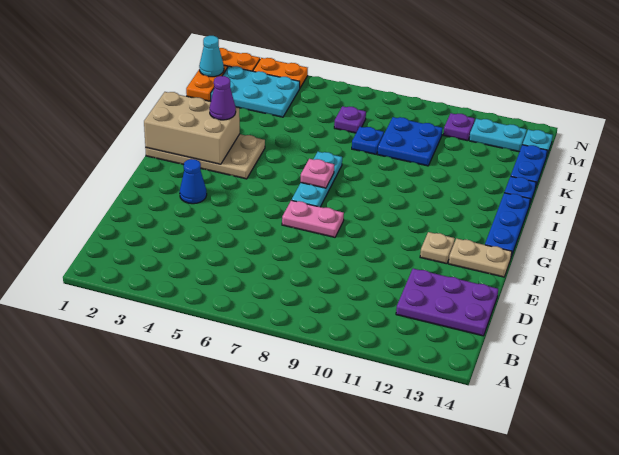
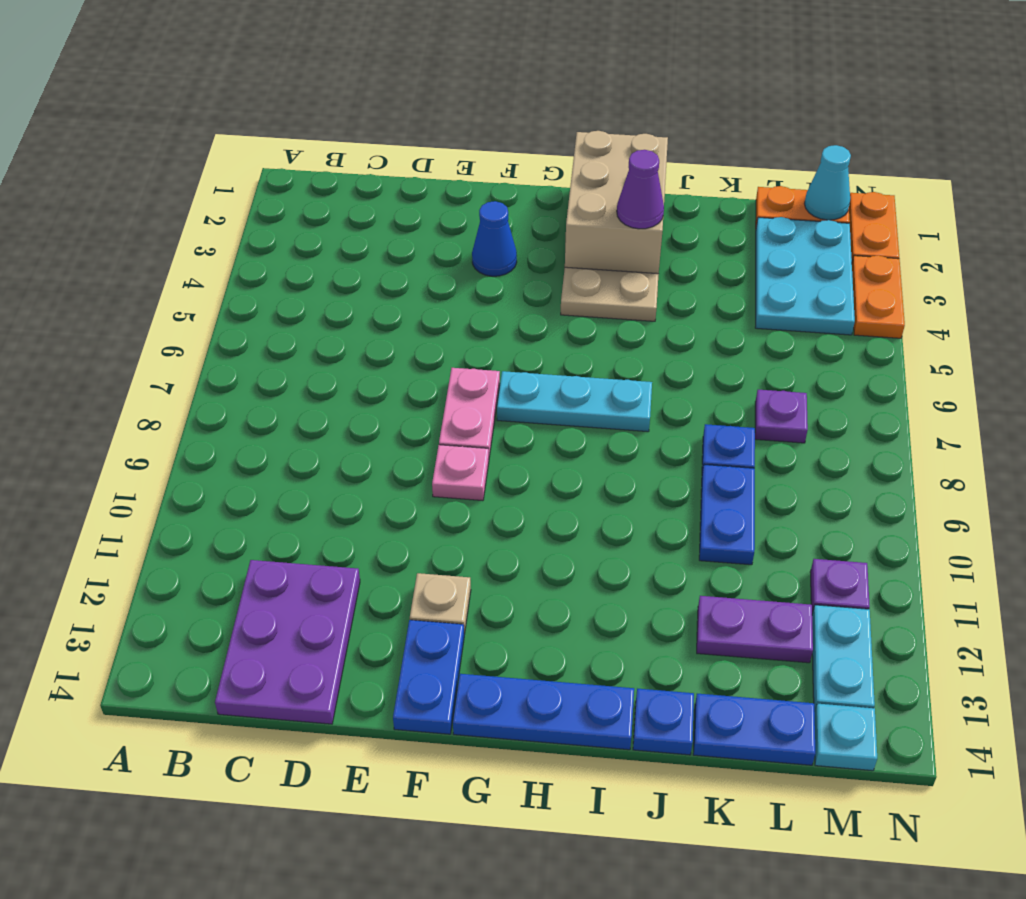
tan plate F13:F14 level 1 -> blue plate F13:F14 level 1
pink plate H7 level 2 -> pink plate F9 level 1
blue plate K9:L10 level 1 -> blue plate K9:K10 level 1
none -> purple plate K12:L12 level 1

